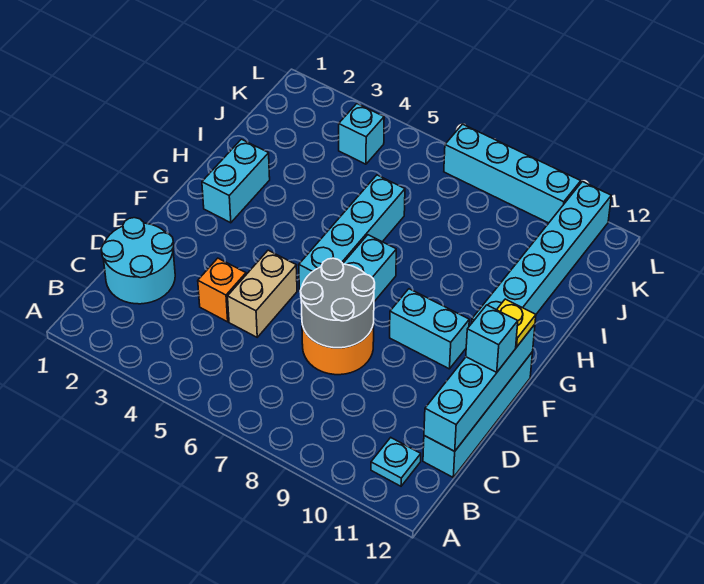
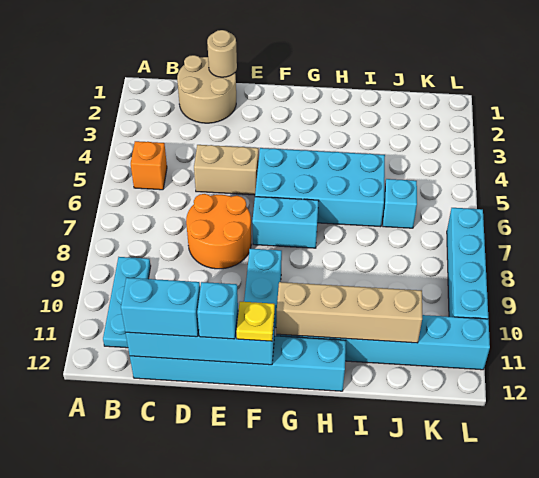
cyan plate B11 level 1 -> cyan plate B9:B11 level 1
cyan round brick C1:D2 level 1 -> tan round brick C1:D2 level 1
cyan brick C12:F12 level 1 -> cyan brick C12:H12 level 1
none -> tan round brick D1 level 2
orange brick D4 level 1 -> orange brick B5 level 1
grey round brick D7:E8 level 2 -> none
cyan brick F6:I6 level 1 -> cyan brick F5:I6 level 1
cyan brick G2:H2 level 1 -> cyan brick C12:D12 level 3
none -> tan brick G11:J11 level 2
cyan brick K4 level 1 -> cyan brick J6 level 1

